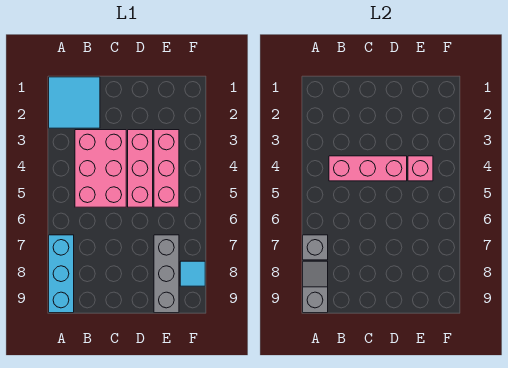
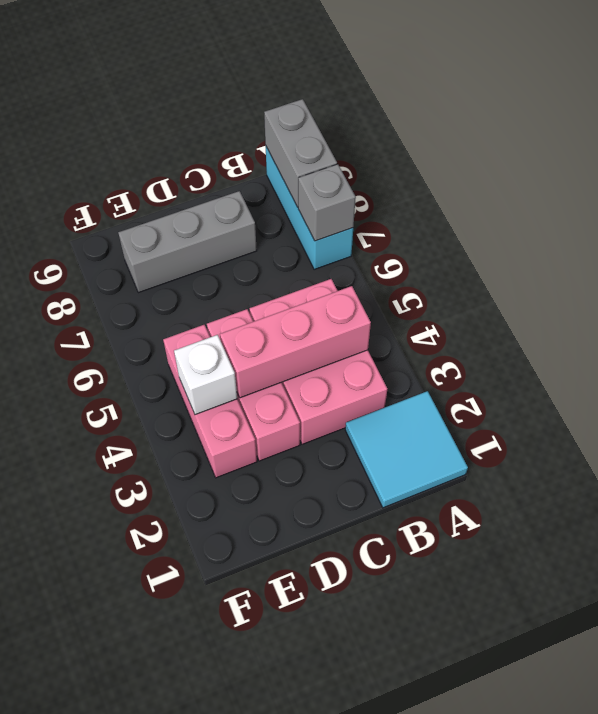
grey slope A8:A9 level 2 top 9 -> grey brick A8:A9 level 2
pink brick E4 level 2 -> white brick E4 level 2
grey brick E7:E9 level 1 -> grey brick C8:E8 level 1
cyan tile F8 level 1 -> none

